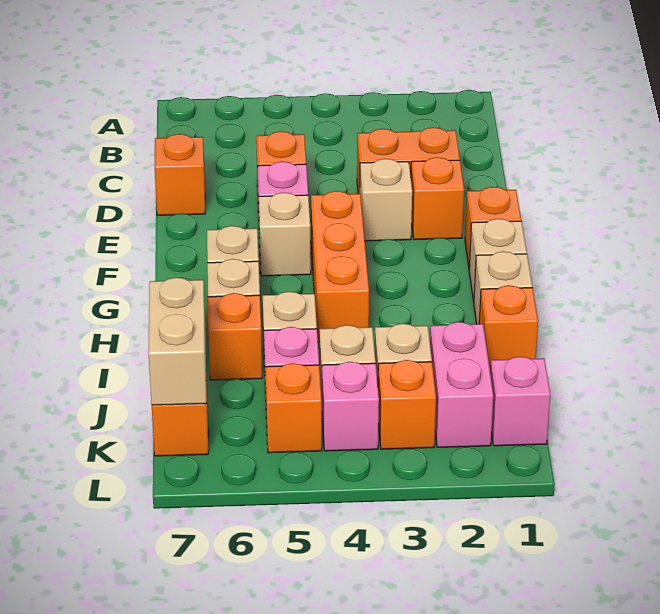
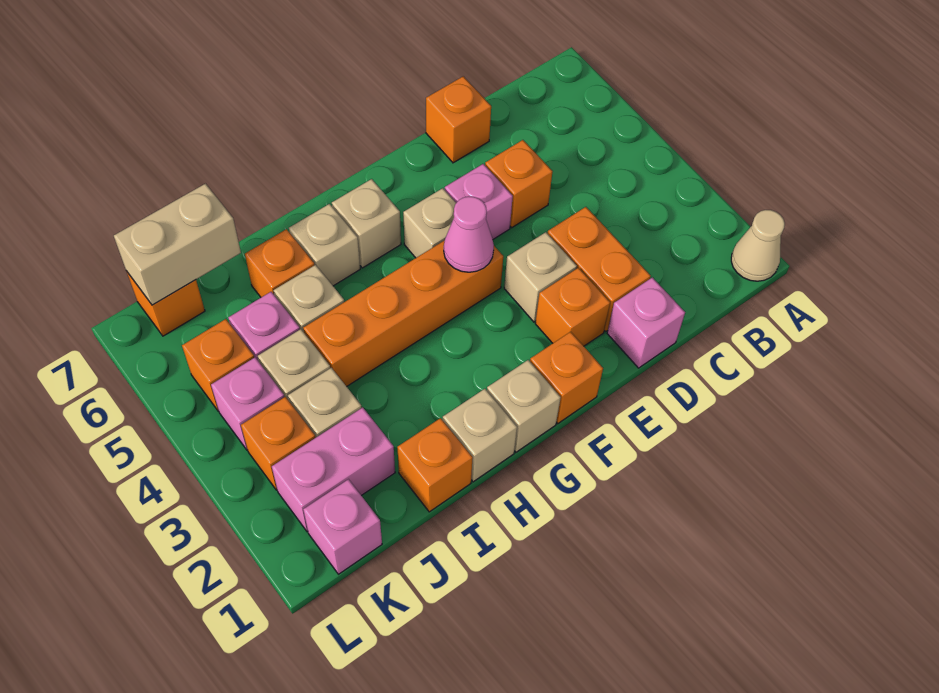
none -> tan cone A1 level 1
none -> pink brick D1 level 1
orange brick F4:H4 level 1 -> orange brick F4:I4 level 1
none -> pink cone F4 level 2

